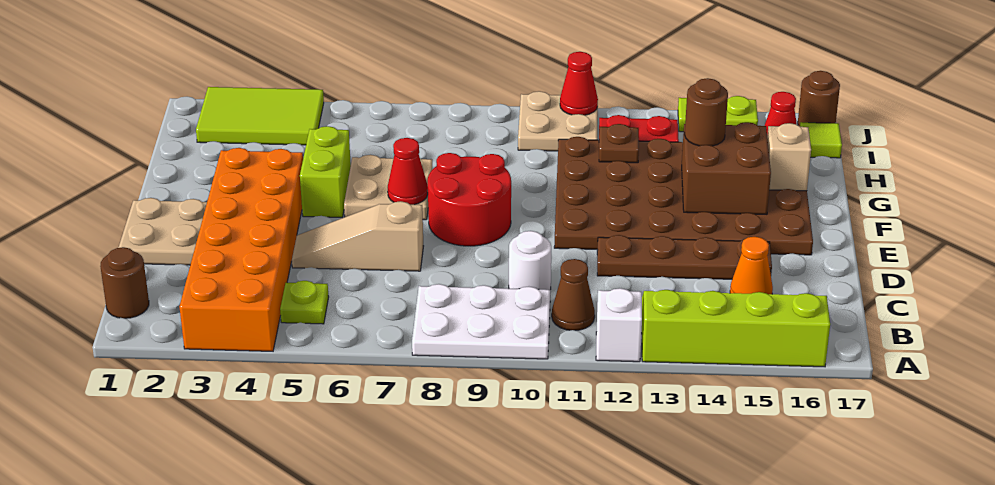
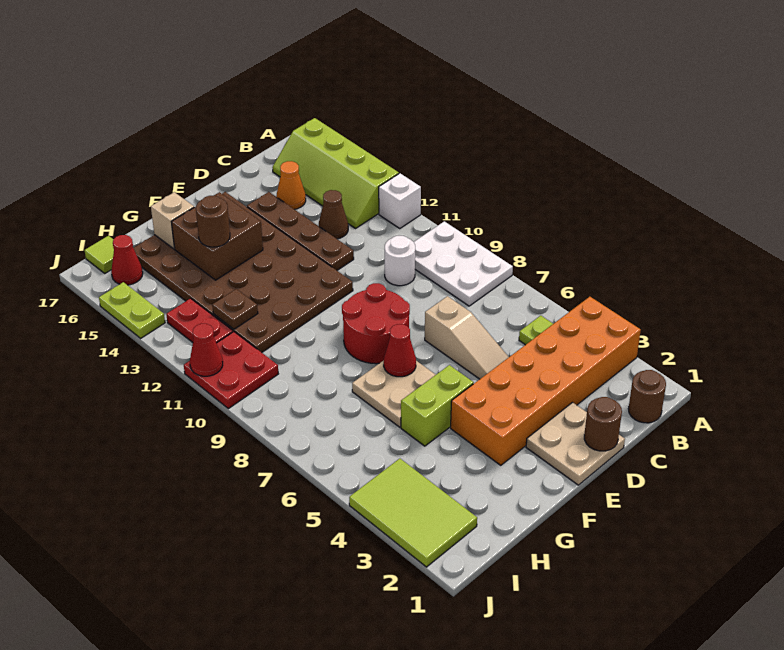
brown cone B11 level 1 -> brown cone C13 level 1
tan plate I10:J11 level 1 -> red plate I10:J11 level 1
brown round brick J17 level 1 -> brown round brick D1 level 2

